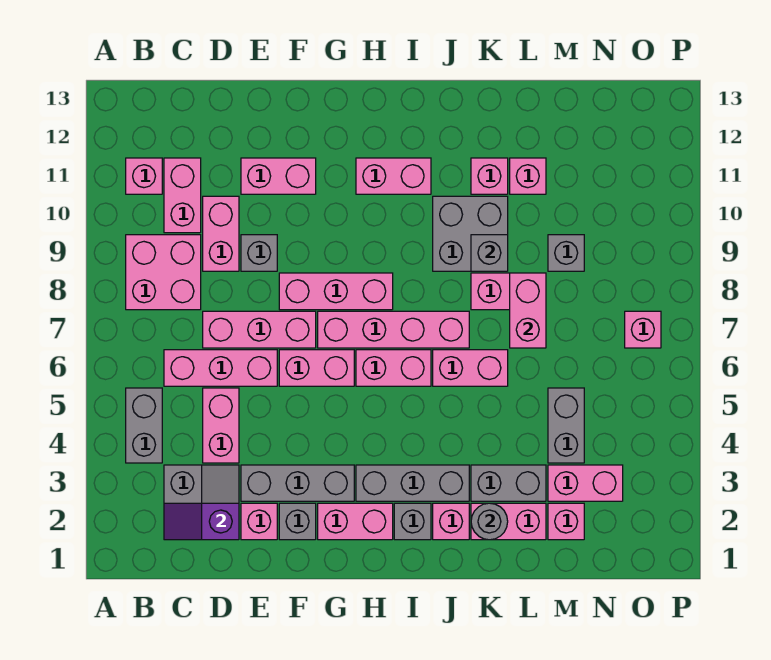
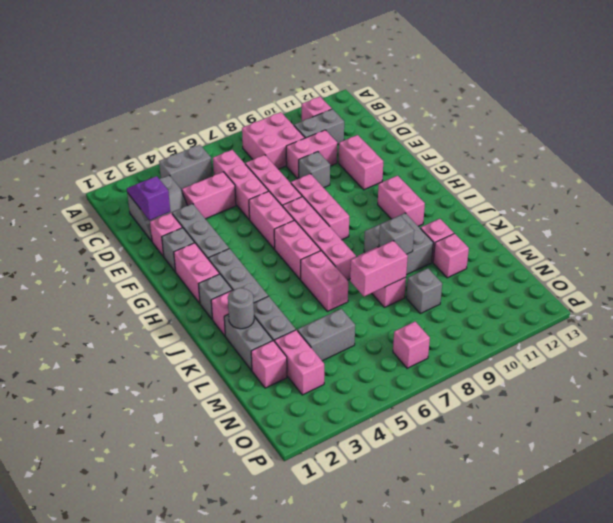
pink brick C10:C11 level 1 -> grey brick C10:C11 level 1
pink brick K2:L2 level 1 -> grey brick K2:L2 level 1

